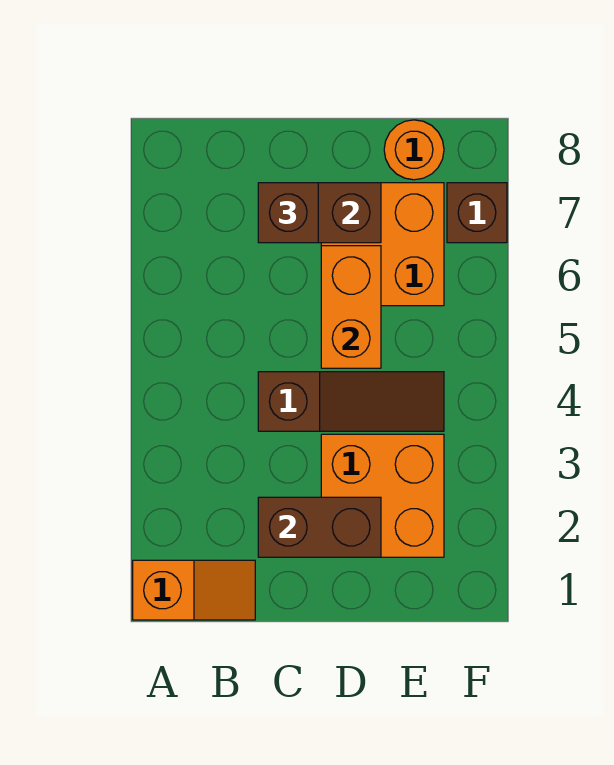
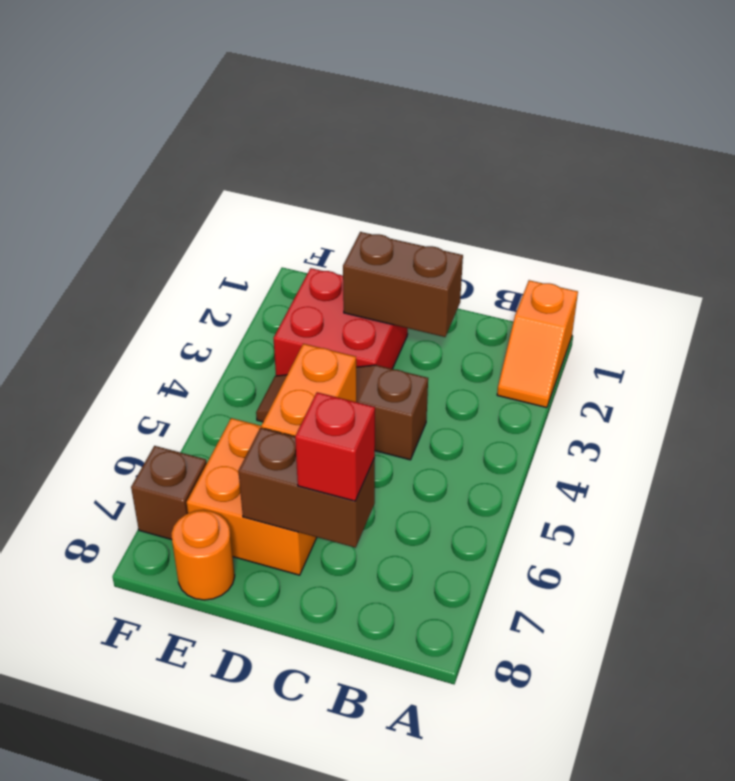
orange slope A1:B1 level 1 top A -> orange slope A1:A2 level 1 top 1
brown brick C7 level 3 -> red brick C7 level 3
orange brick D2:E3 level 1 -> red brick D2:E3 level 1

